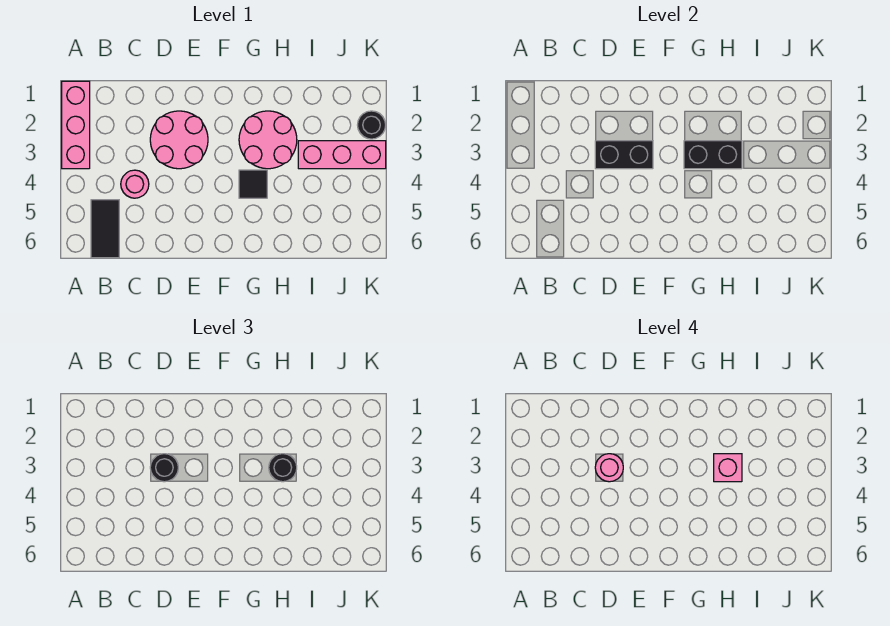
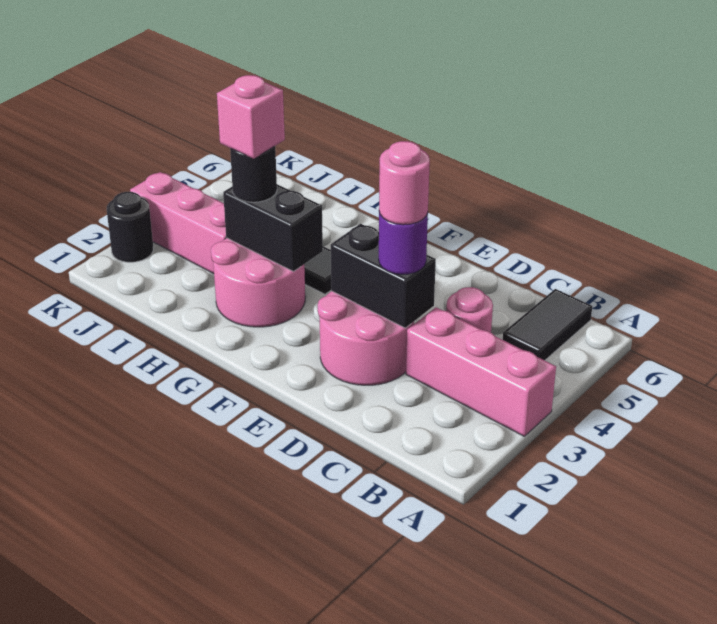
pink brick A1:A3 level 1 -> pink brick A3:C3 level 1
black round brick D3 level 3 -> purple round brick D3 level 3

